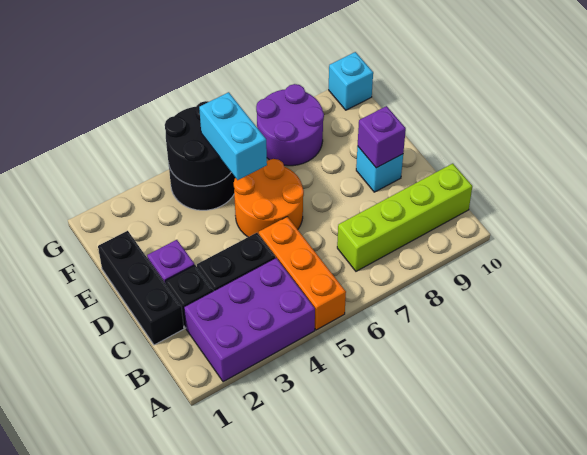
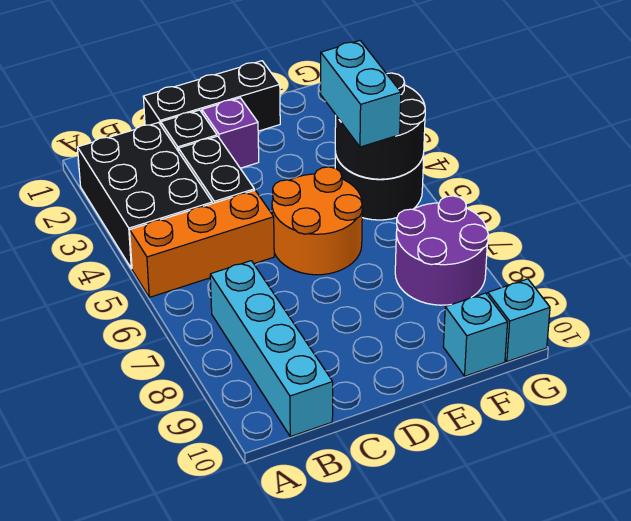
purple brick A2:B4 level 1 -> black brick A2:B4 level 1
lime brick B7:B10 level 1 -> cyan brick B7:B10 level 1
cyan brick D9 level 1 -> cyan brick F10 level 1
purple brick D9 level 2 -> none
cyan brick E5:F5 level 3 -> cyan brick F4:F5 level 3

